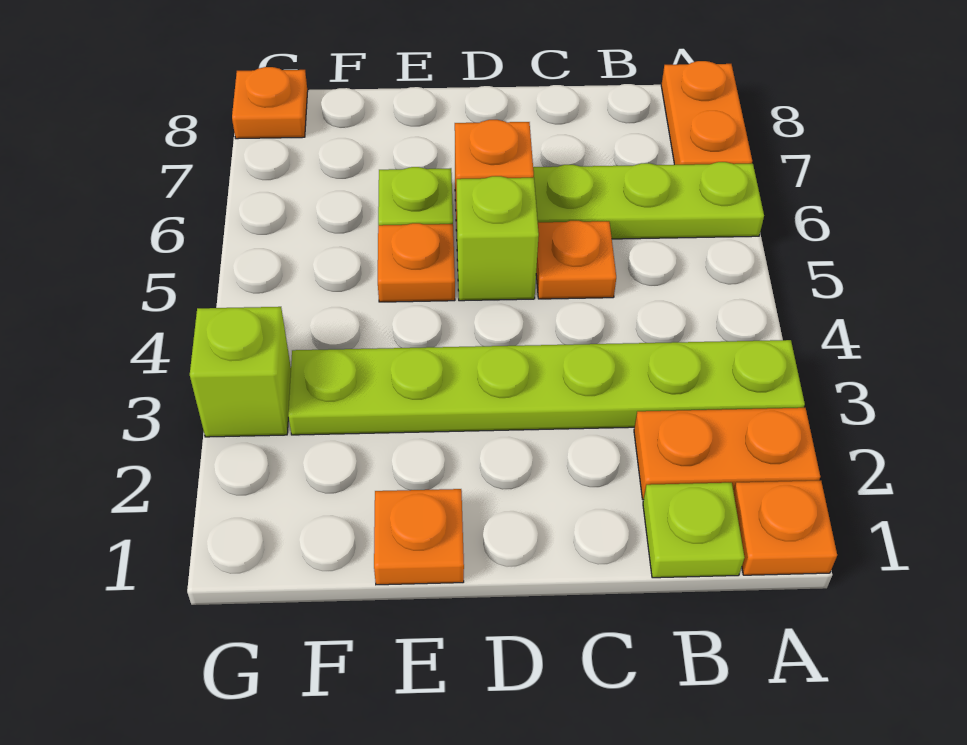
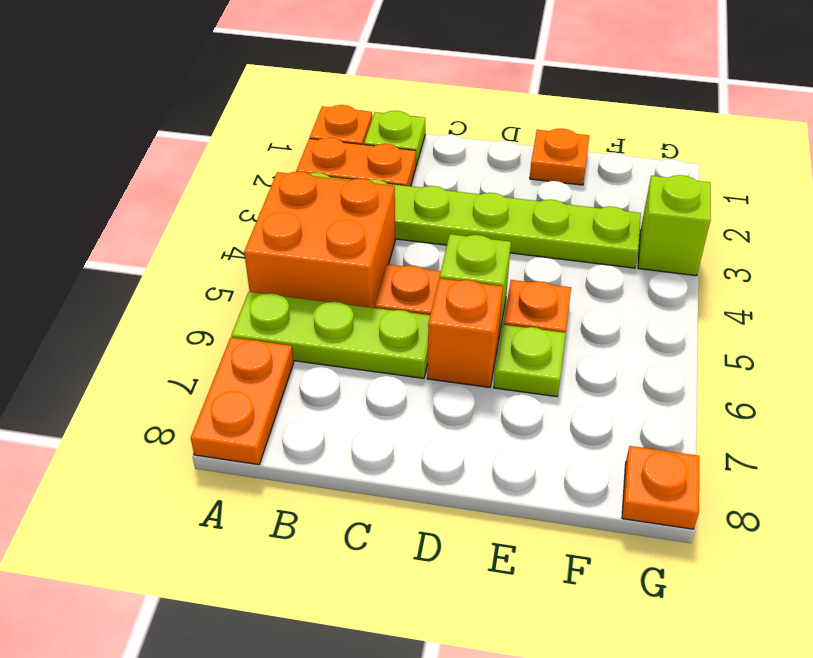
none -> orange brick A4:B5 level 1

